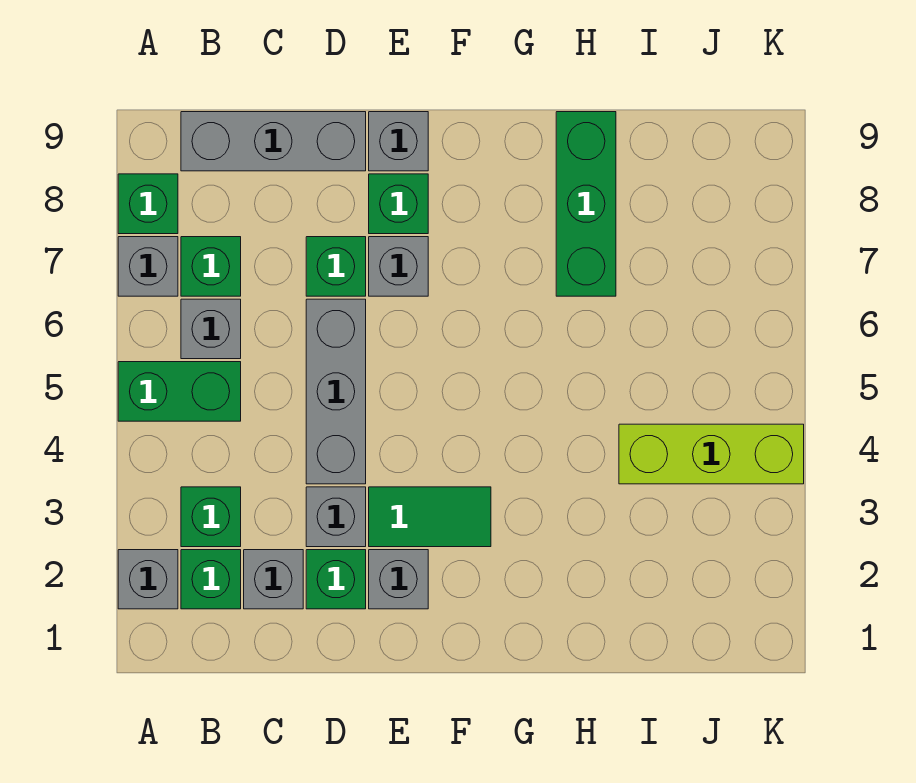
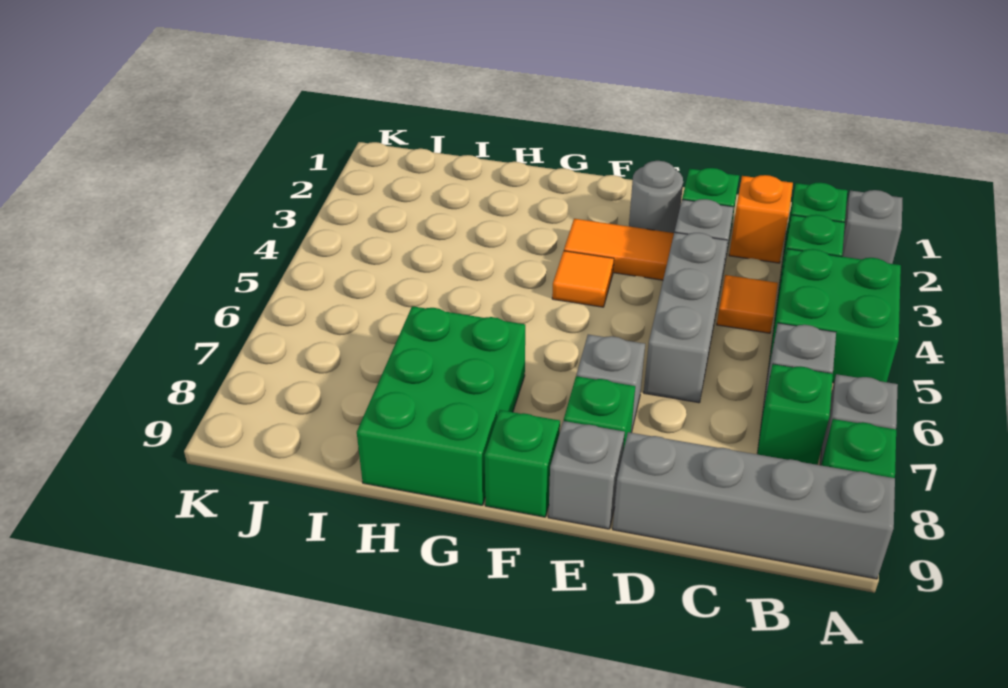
green brick A5:B5 level 1 -> green brick A4:B5 level 1
grey brick B9:D9 level 1 -> grey brick A9:D9 level 1
grey brick C2 level 1 -> orange brick C2 level 1
none -> orange tile C4 level 1
green brick D7 level 1 -> green brick F9 level 1
grey brick E2 level 1 -> grey round brick E2 level 1
green tile E3:F3 level 1 -> orange tile E3:F3 level 1
none -> orange tile F4 level 1
green brick H7:H9 level 1 -> green brick G7:H9 level 1
lime brick I4:K4 level 1 -> none

